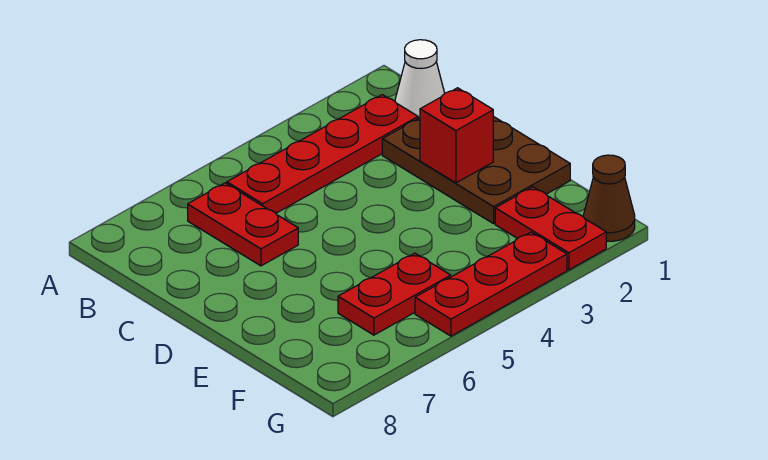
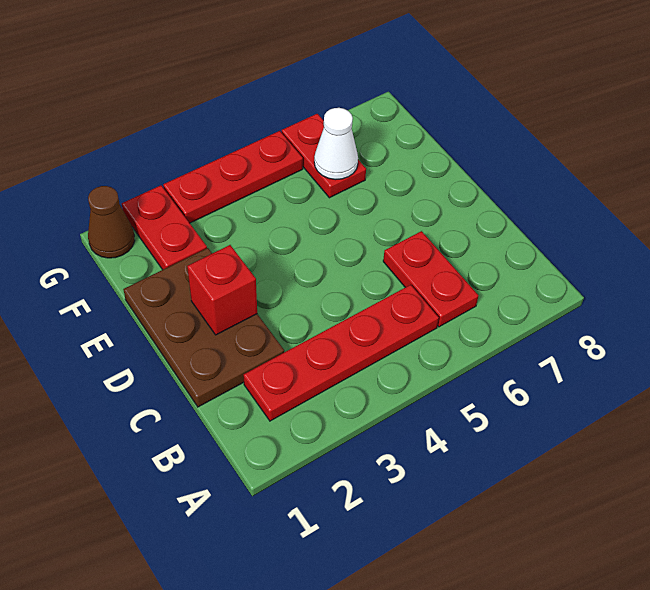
white cone B1 level 1 -> white cone F6 level 2
red plate F5:F6 level 1 -> red plate F6:G6 level 1

